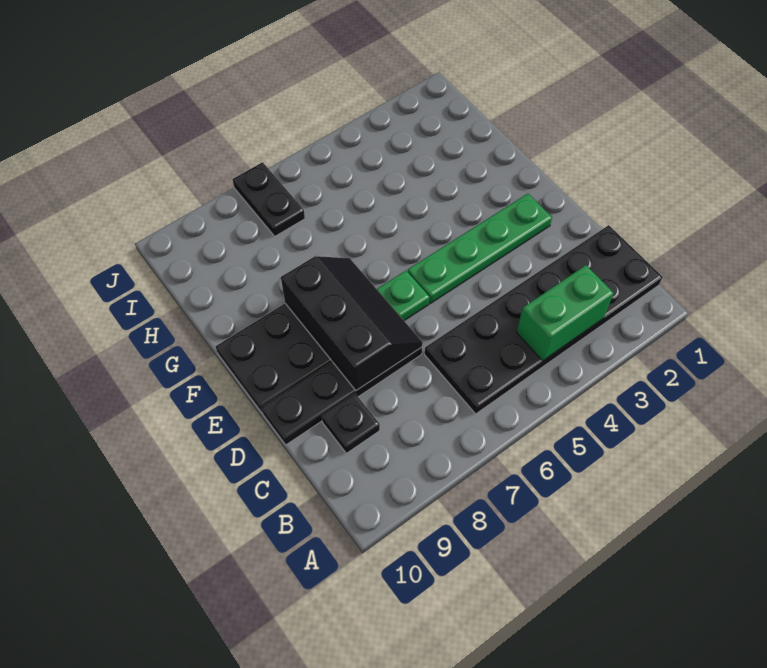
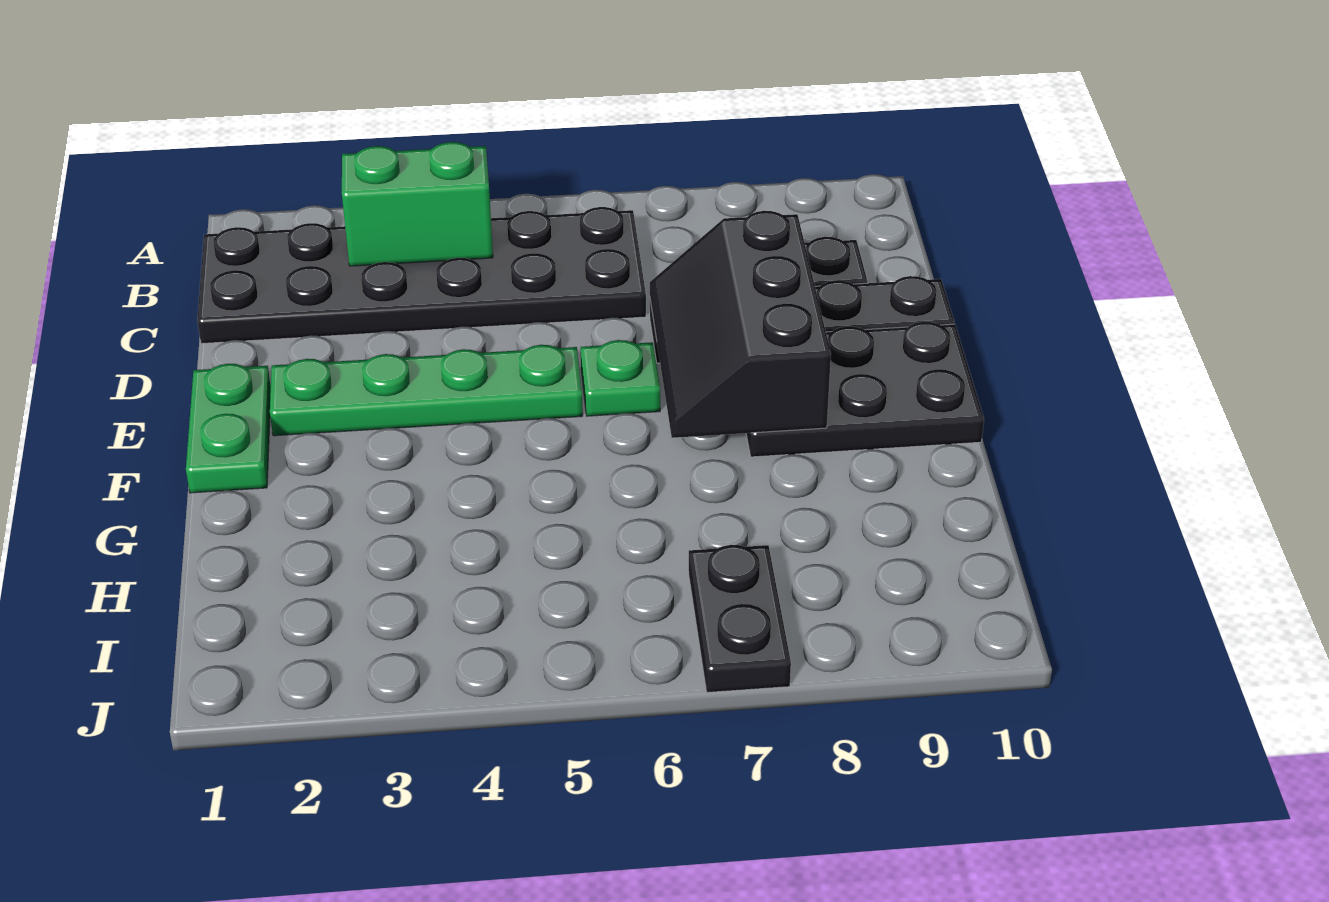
none -> green plate E1:F1 level 1

